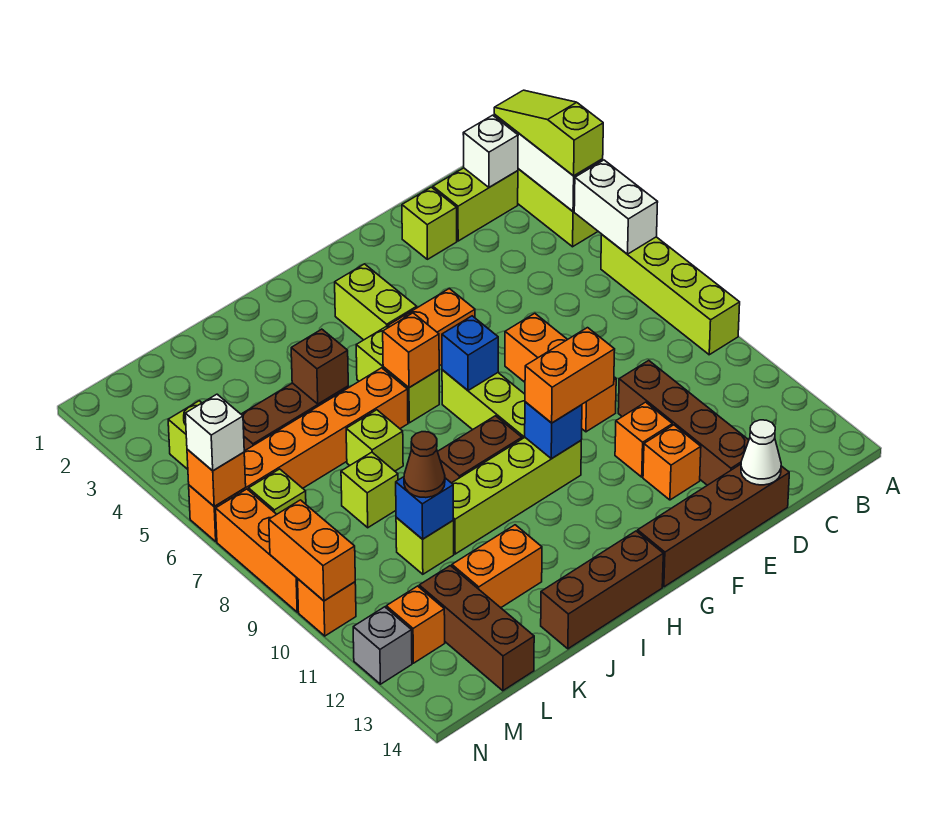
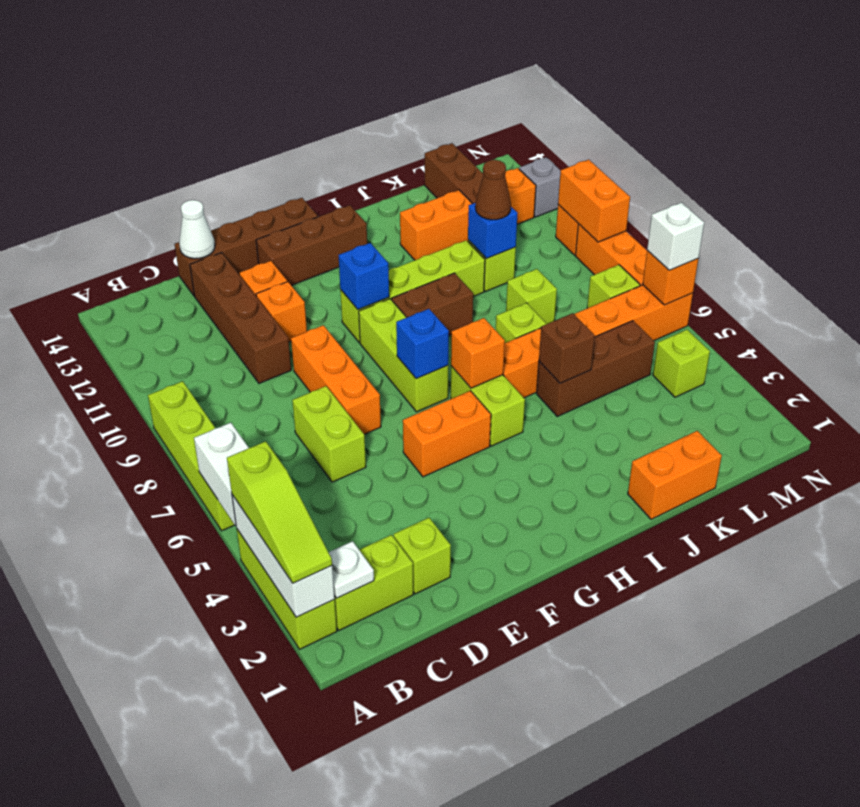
white brick B2 level 2 -> white plate B2 level 2
orange brick F10:G10 level 3 -> orange brick J1:K1 level 1
lime brick G3:G4 level 1 -> lime brick D6:D7 level 1
brown brick H14:J14 level 1 -> brown brick F13:H13 level 1

